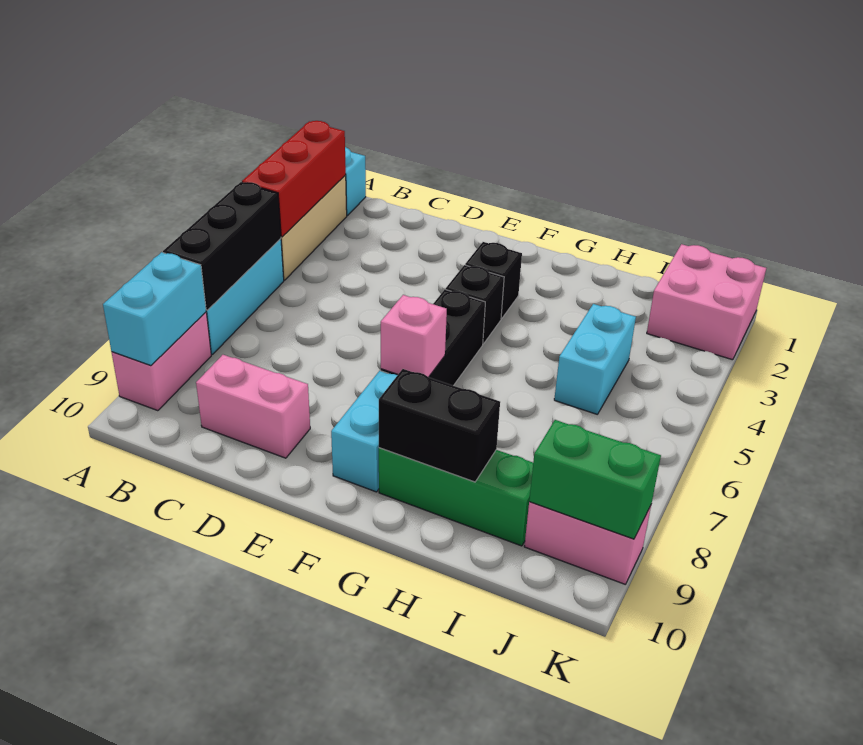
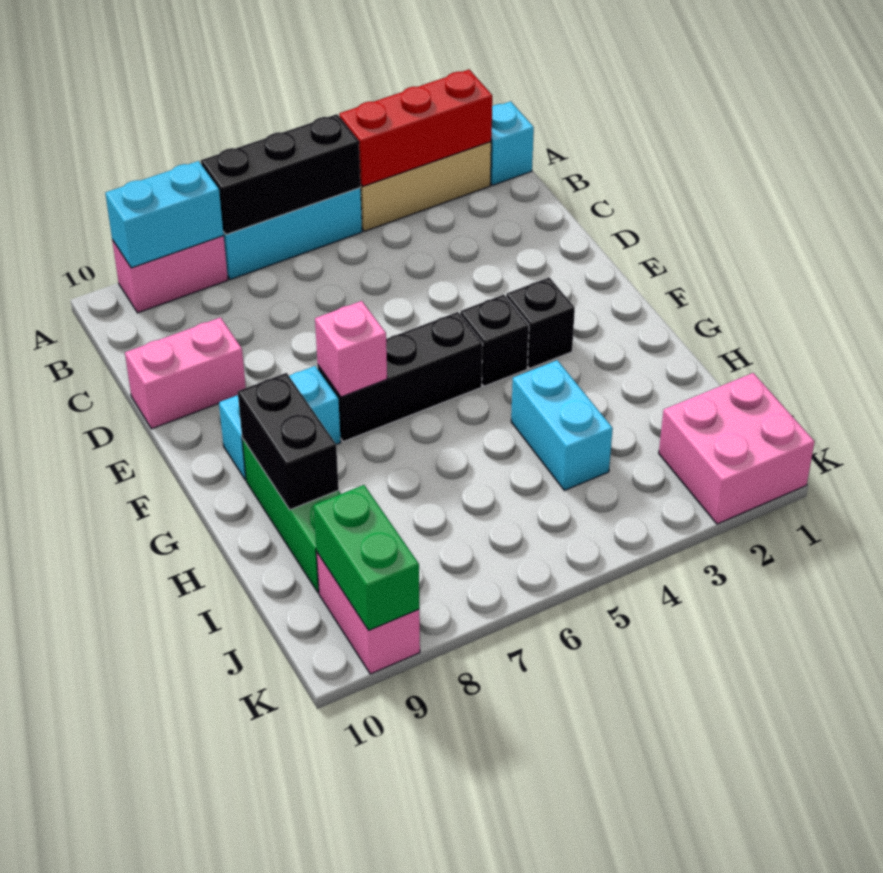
pink brick C9:D9 level 1 -> pink brick D9:D10 level 1
cyan brick I4:I5 level 1 -> cyan brick H4:I4 level 1

